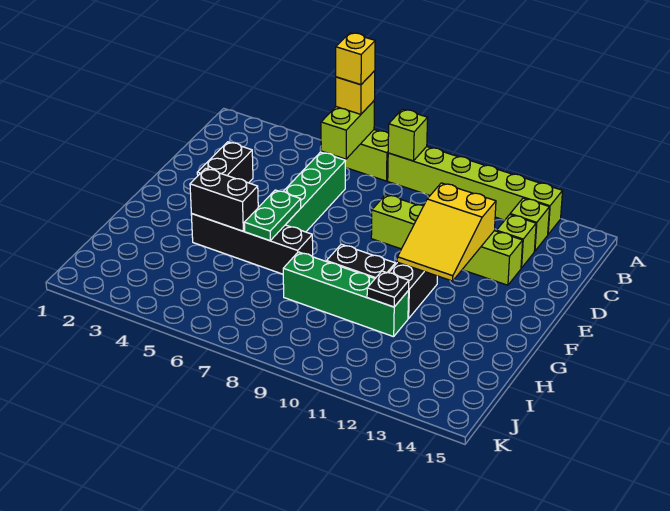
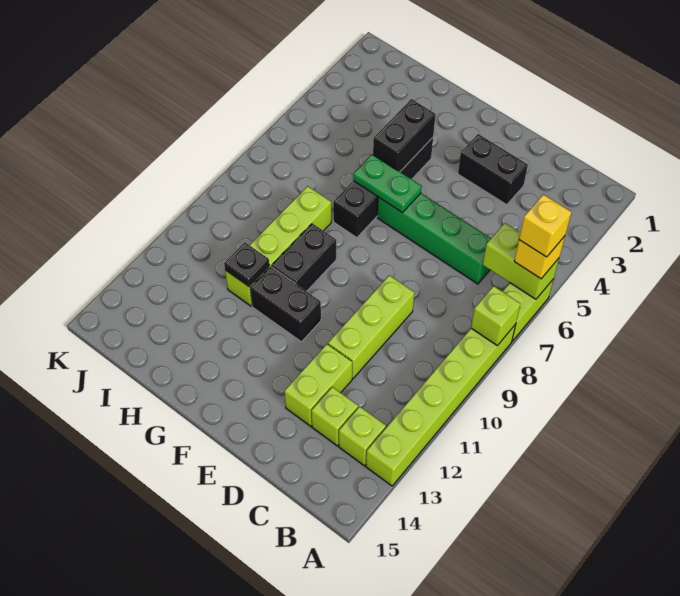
yellow slope D11:F12 level 2 top D -> none
green brick H8:H11 level 1 -> lime brick H8:H11 level 1

